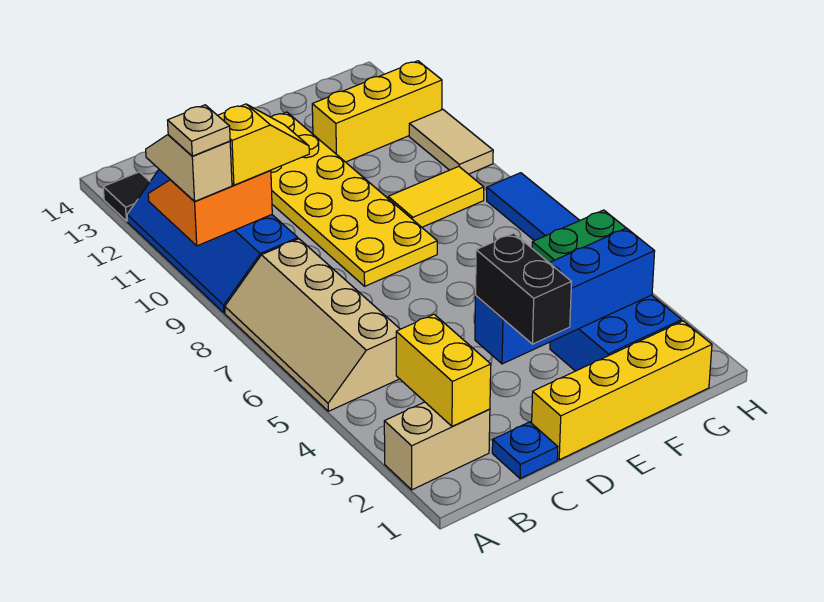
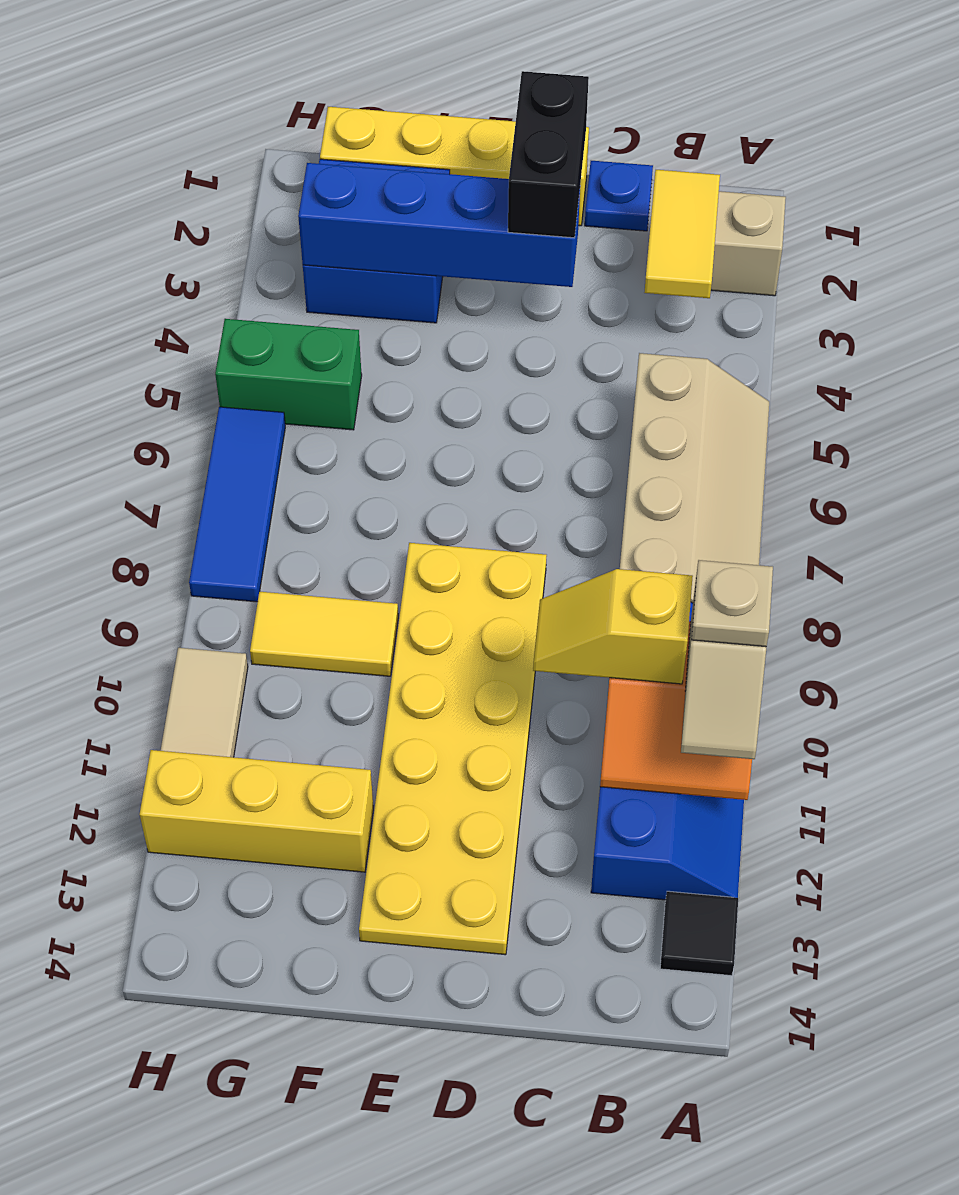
yellow brick B2:B3 level 2 -> yellow tile B2:B3 level 2

